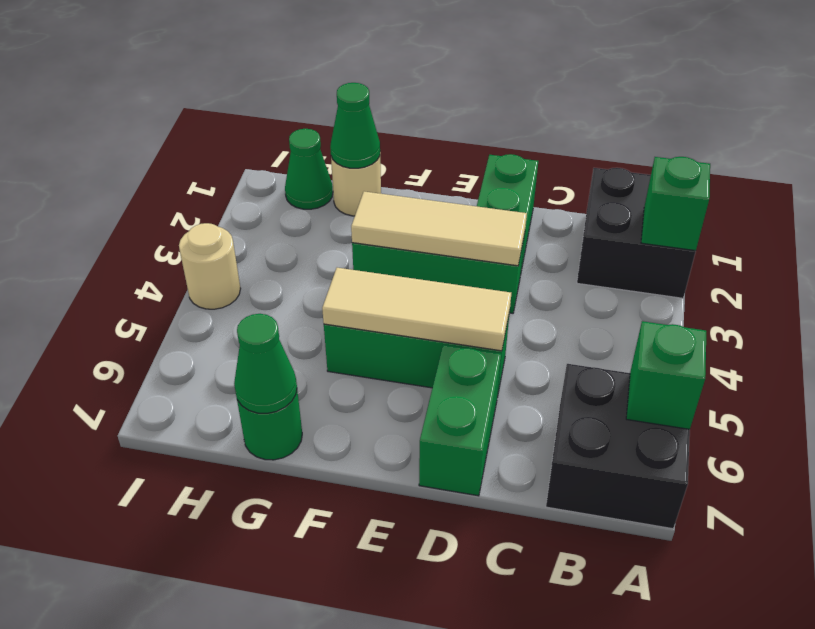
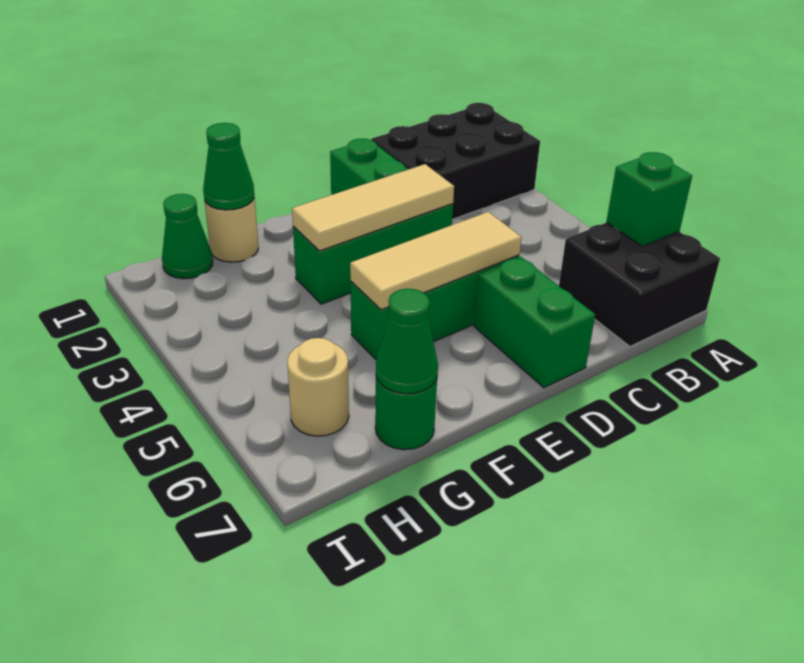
black brick A1:B2 level 1 -> black brick A1:C2 level 1
green brick A2 level 2 -> none
tan round brick I4 level 1 -> tan round brick H6 level 1

